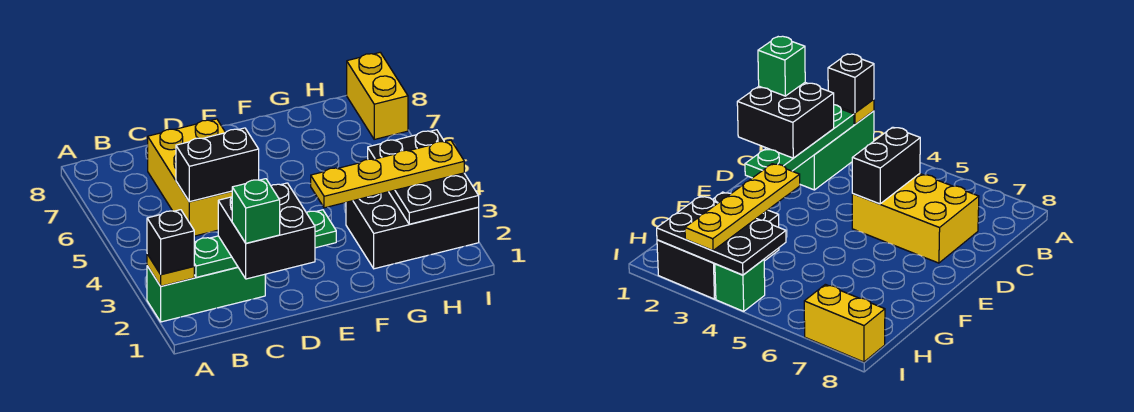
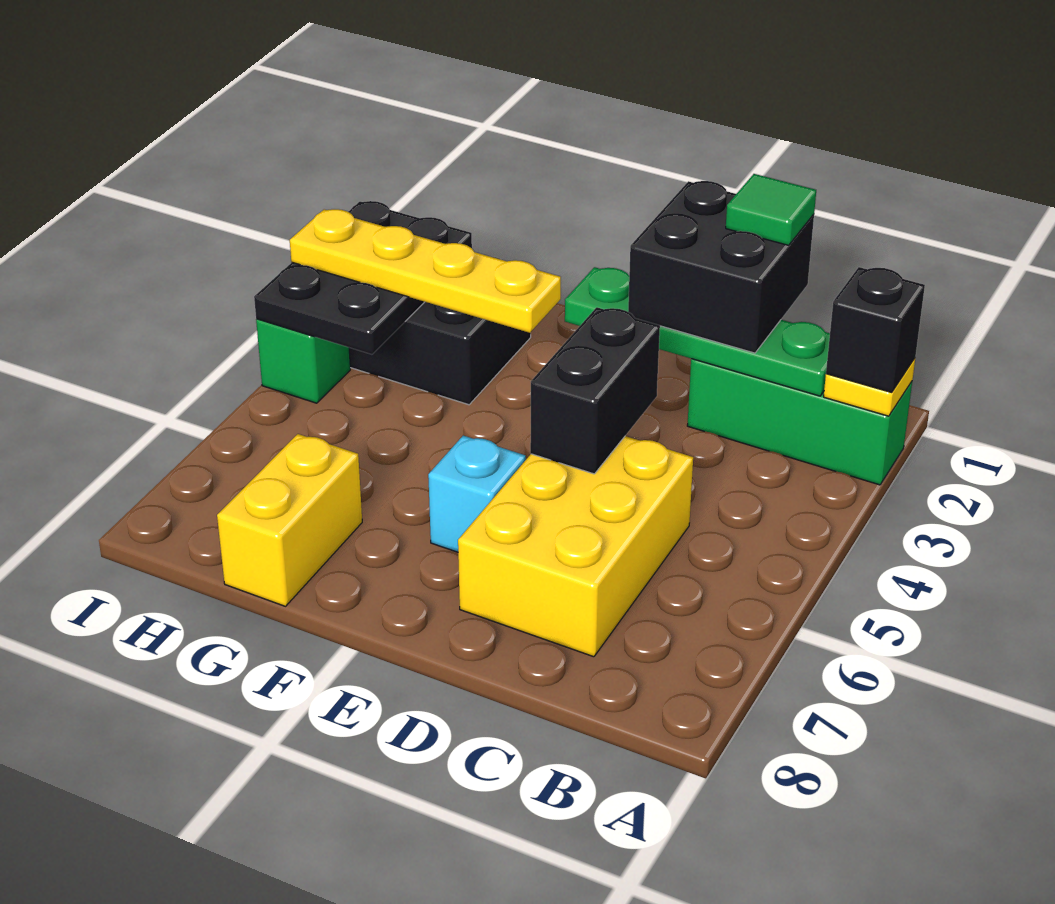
green brick C1 level 4 -> green tile C1 level 4
black brick C5:D5 level 2 -> black brick D4:D5 level 2
none -> cyan brick E6 level 1
yellow brick I7:I8 level 1 -> yellow brick G7:G8 level 1

